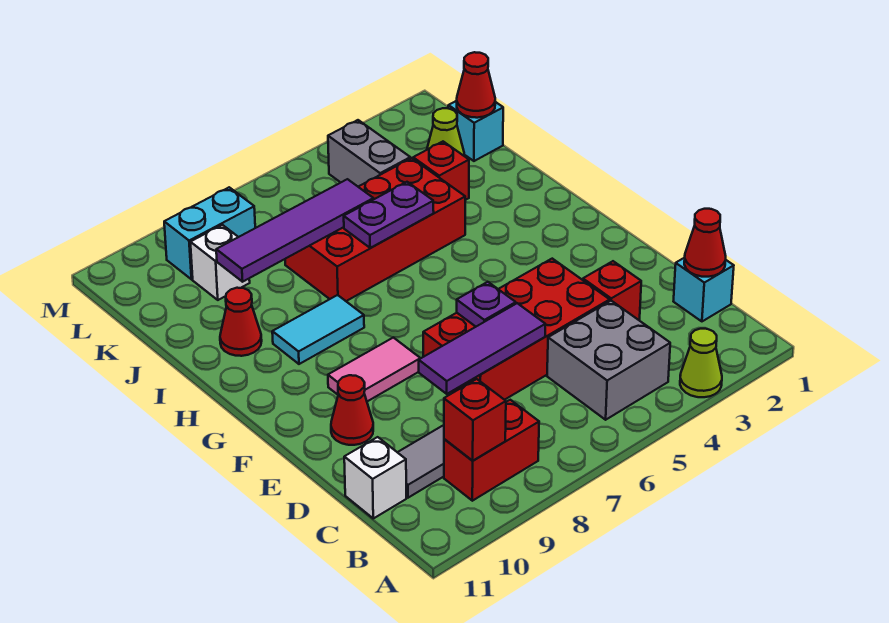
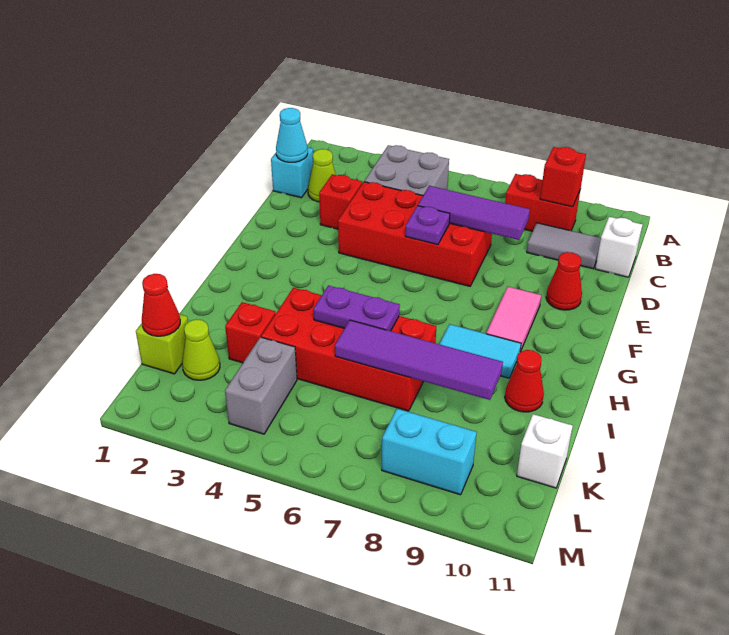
lime cone A3 level 1 -> lime cone C2 level 1
red cone C1 level 2 -> cyan cone C1 level 2
pink tile F8:F9 level 1 -> pink tile F9:G9 level 1
cyan brick K1 level 1 -> lime brick K1 level 1
white brick K9 level 1 -> white brick K11 level 1

